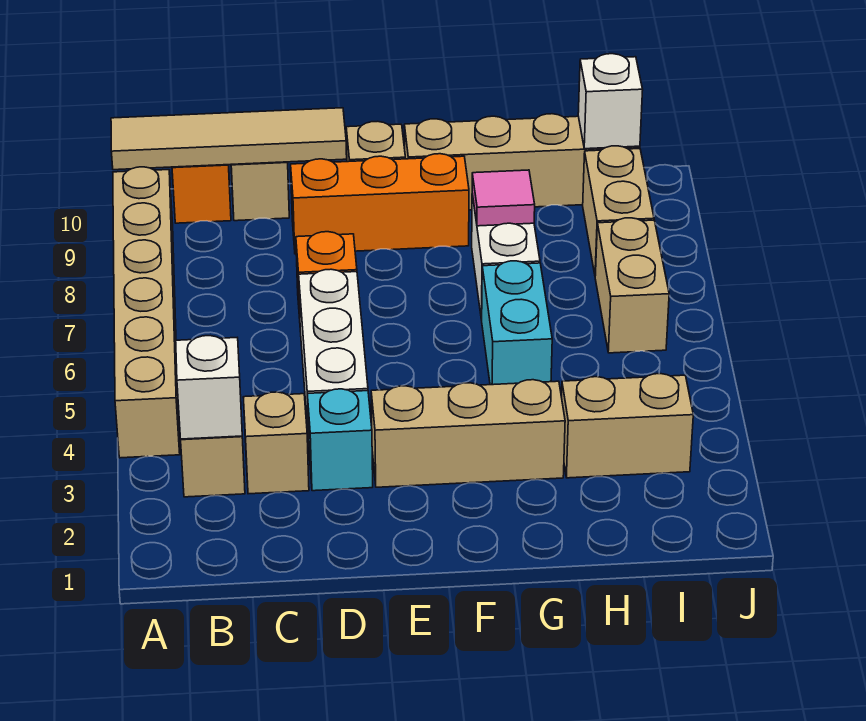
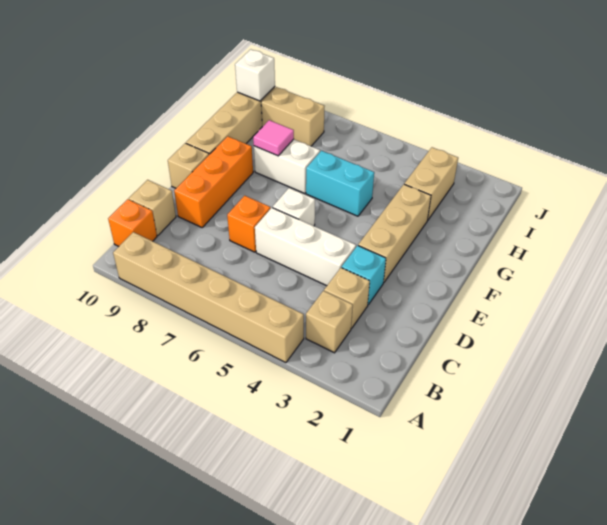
tan tile A10:D10 level 2 -> none
white brick B3 level 2 -> white brick E6 level 1
tan brick I6:I7 level 1 -> none

